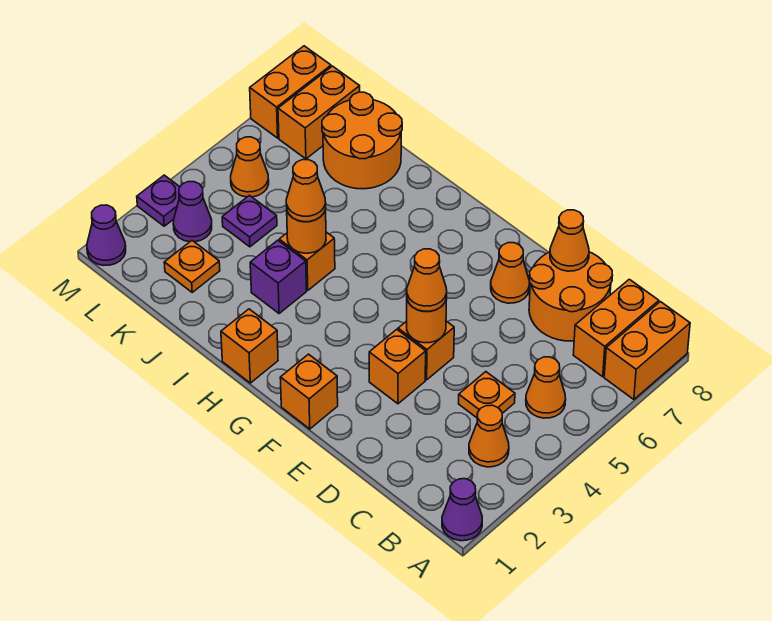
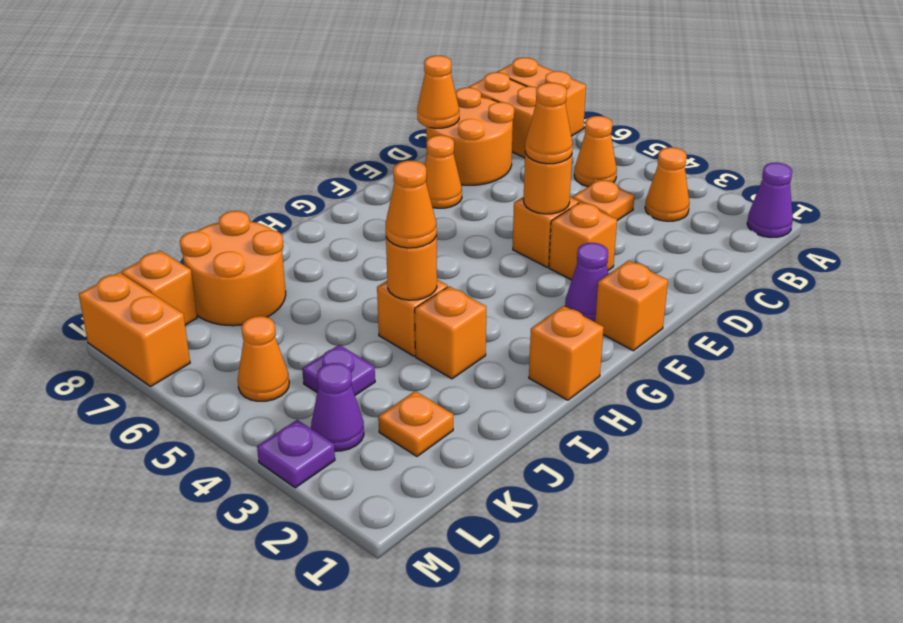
purple brick I3 level 1 -> orange brick I3 level 1
orange brick L7:L8 level 1 -> orange brick L8 level 1
purple cone M1 level 1 -> purple cone F2 level 1

